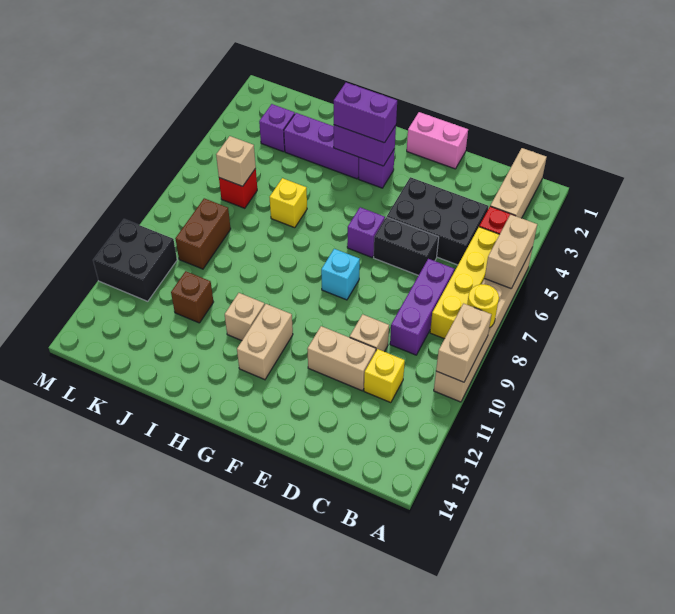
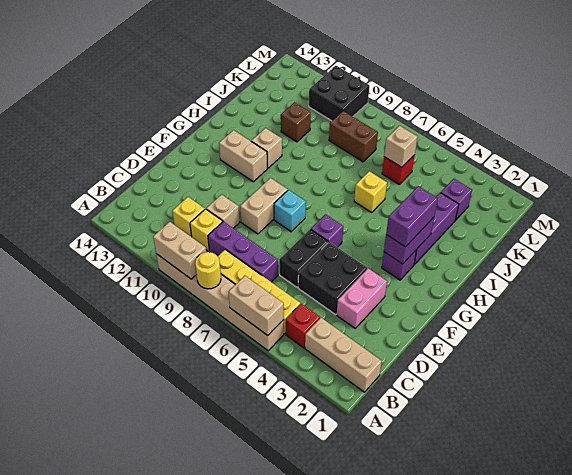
black brick C4:E5 level 1 -> black brick D4:E5 level 1
none -> yellow brick C10 level 1
tan brick D11:E11 level 1 -> tan brick E9:F9 level 1
pink brick E1:F1 level 1 -> pink brick D3:E3 level 1

